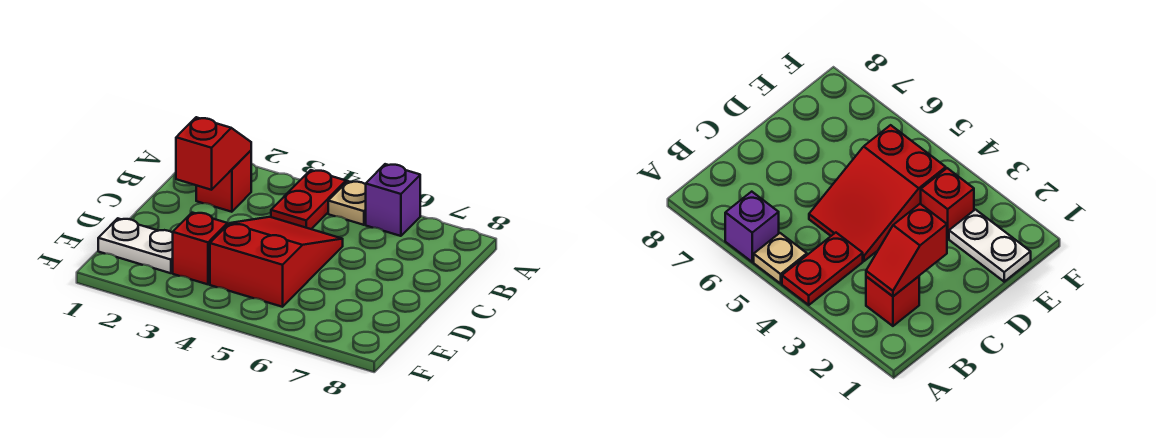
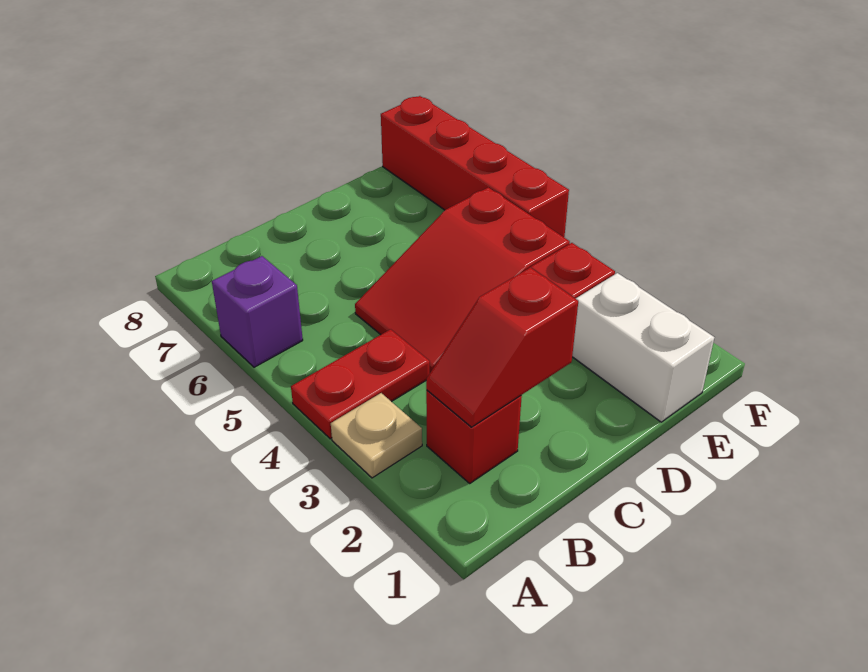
tan plate A5 level 1 -> tan plate A3 level 1
white plate E1:E2 level 1 -> white brick E1:E2 level 1
none -> red brick F5:F8 level 1

